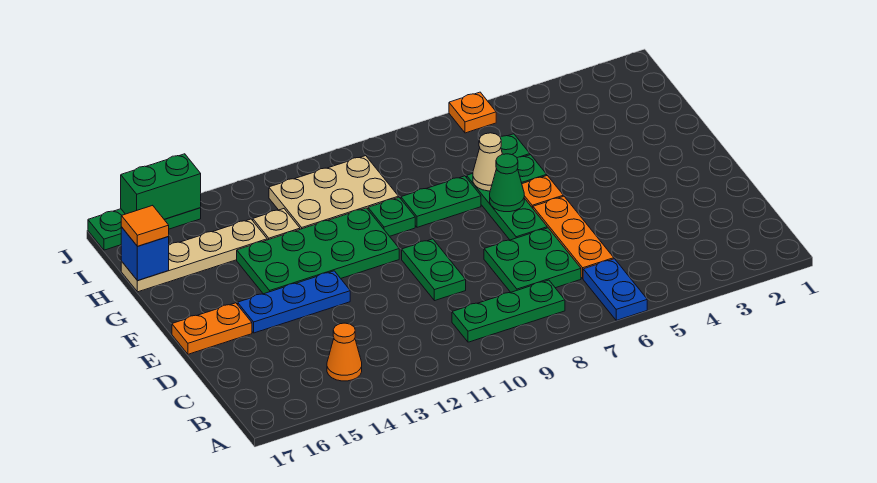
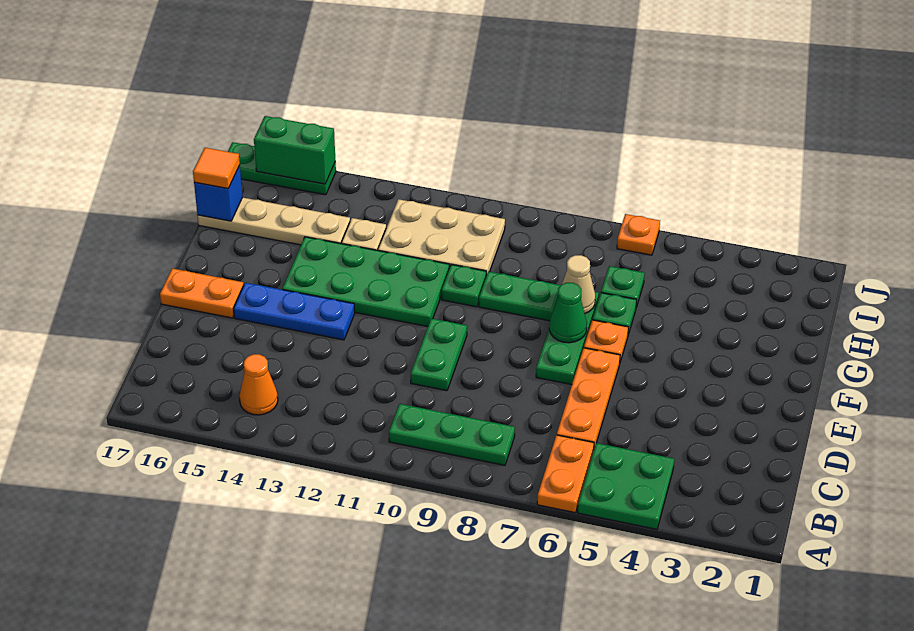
blue plate A6:B6 level 1 -> orange plate A6:B6 level 1
green plate C7:D8 level 1 -> green plate A4:B5 level 1

